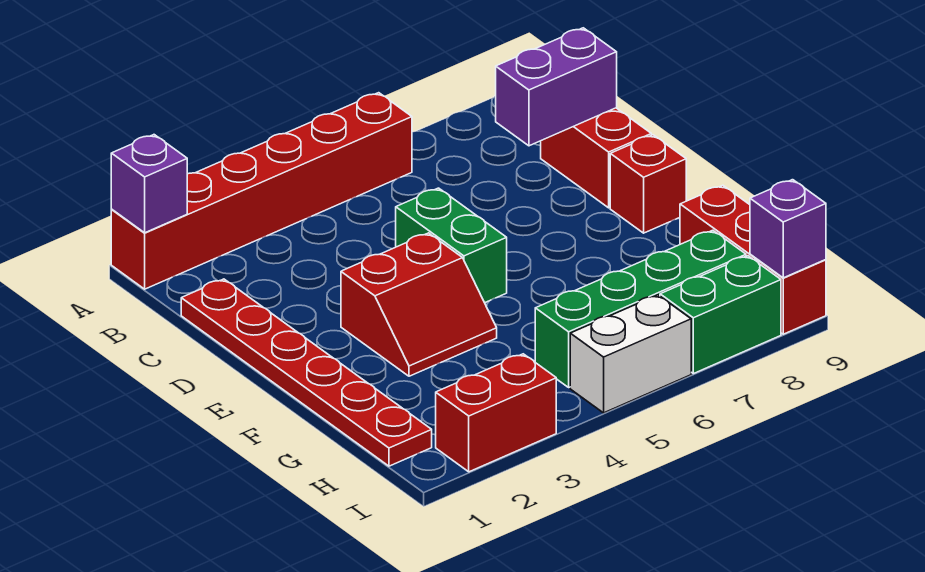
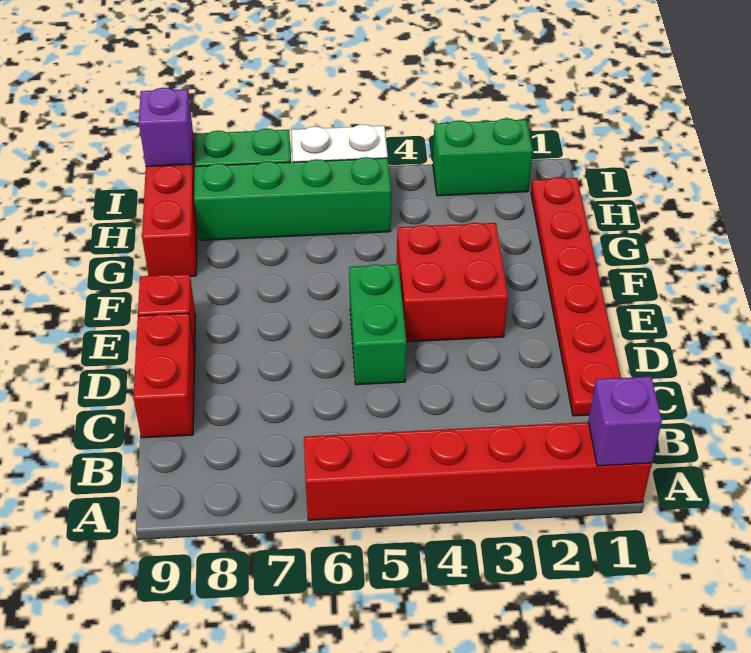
purple brick C8:C9 level 2 -> none
red slope E3:F4 level 1 top E -> red brick E3:F4 level 1
red brick I2:I3 level 1 -> green brick I2:I3 level 1

